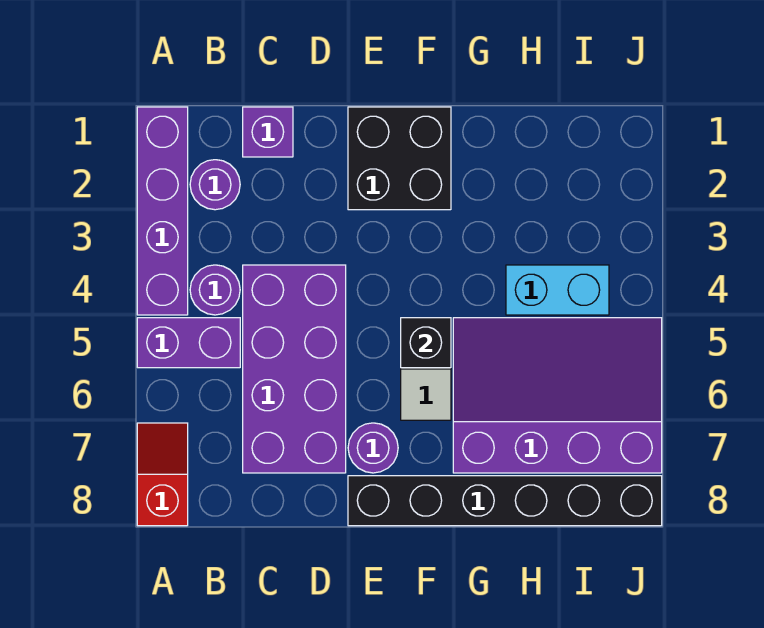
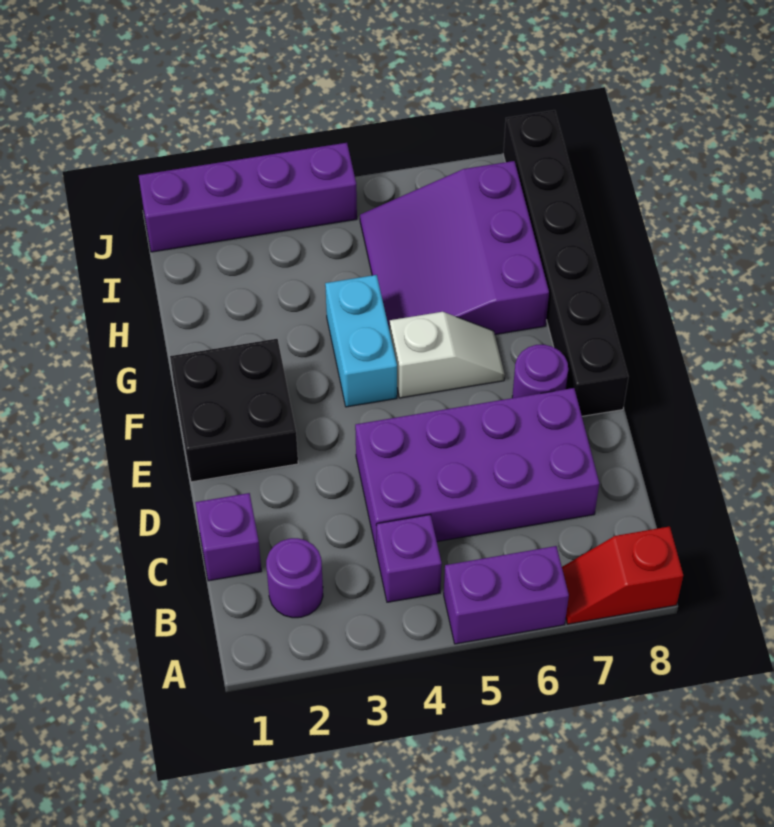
purple brick A1:A4 level 1 -> purple brick J1:J4 level 1
purple brick A5:B5 level 1 -> purple brick A5:A6 level 1
purple round brick B4 level 1 -> purple brick B4 level 1
black brick F5 level 2 -> none
purple slope G5:J7 level 1 top 7 -> purple slope G5:I7 level 1 top 7
cyan brick H4:I4 level 1 -> cyan brick F4:G4 level 1

